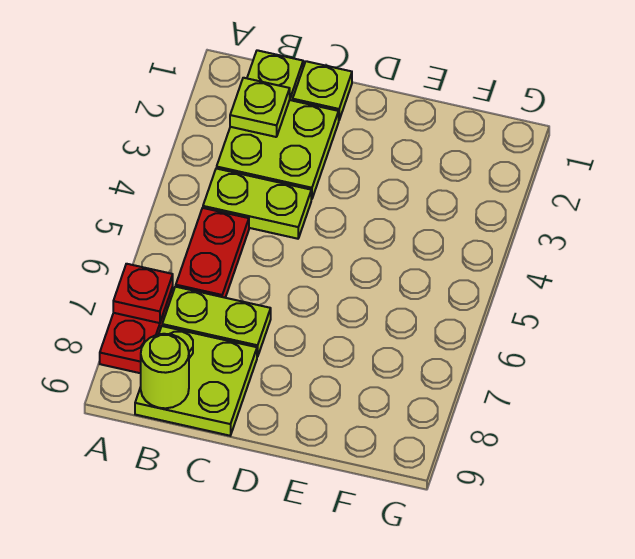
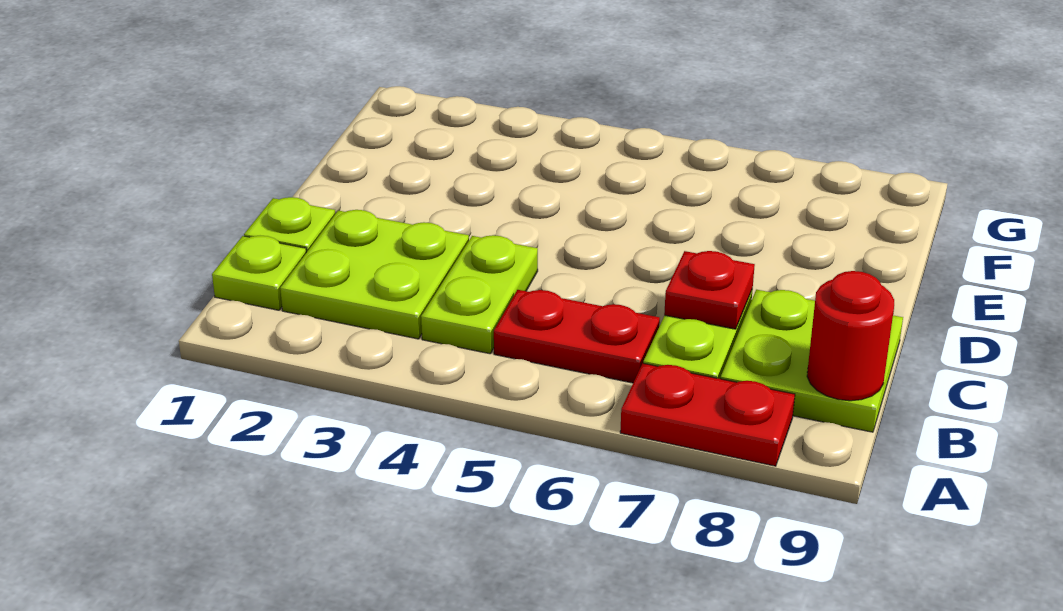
red plate A7 level 2 -> red plate C7 level 2
lime plate B2 level 2 -> none
lime round brick B9 level 2 -> red round brick B9 level 2

